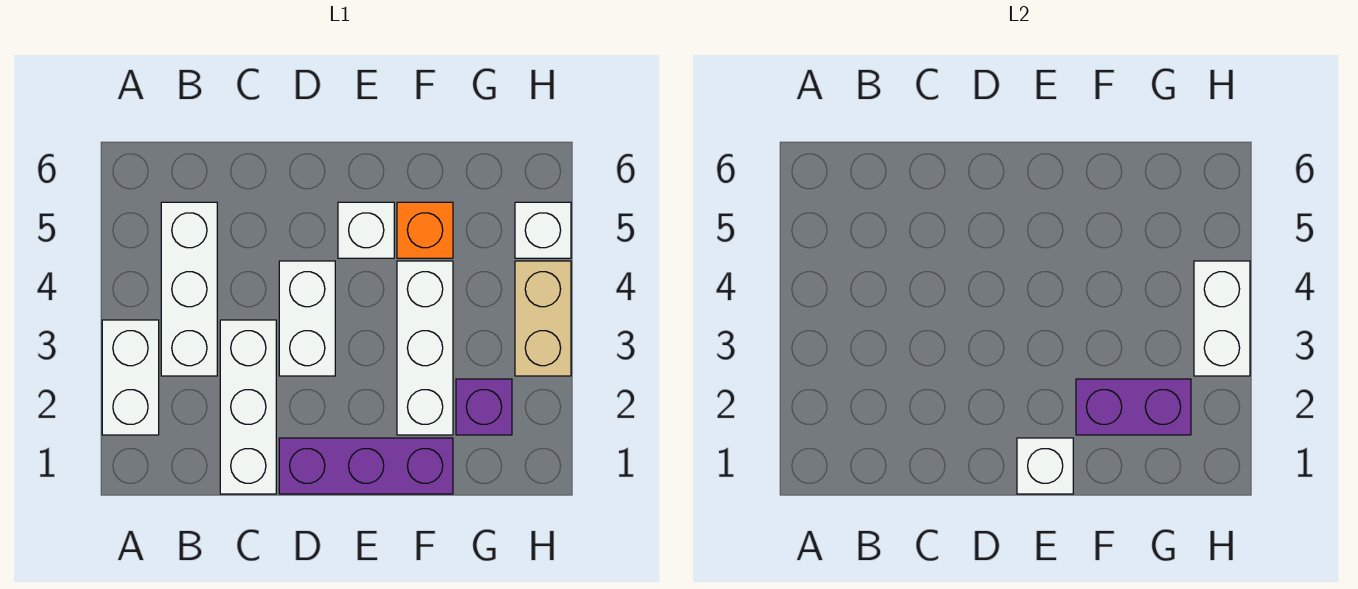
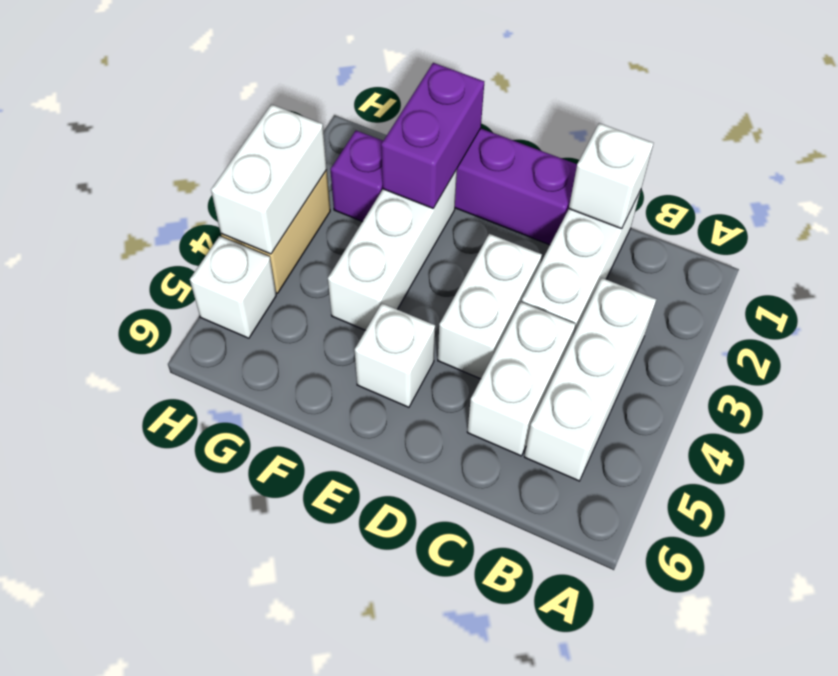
white brick A2:A3 level 1 -> white brick C4:C5 level 1
white brick E1 level 2 -> white brick C1 level 2
purple brick F2:G2 level 2 -> purple brick F1:F2 level 2
orange brick F5 level 1 -> none

